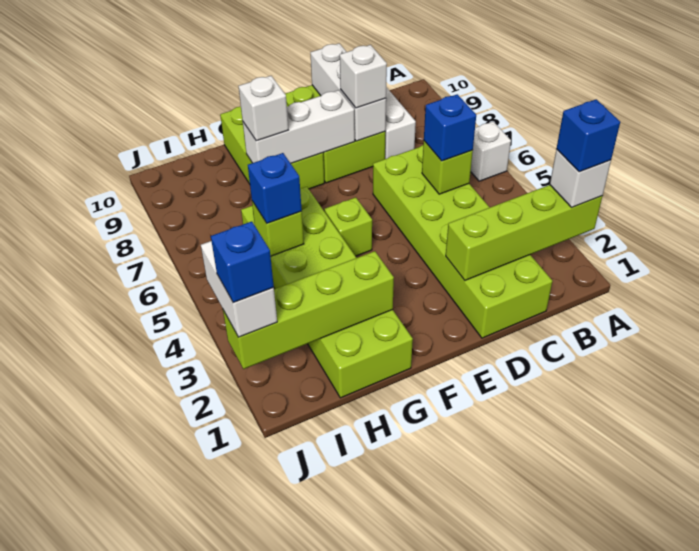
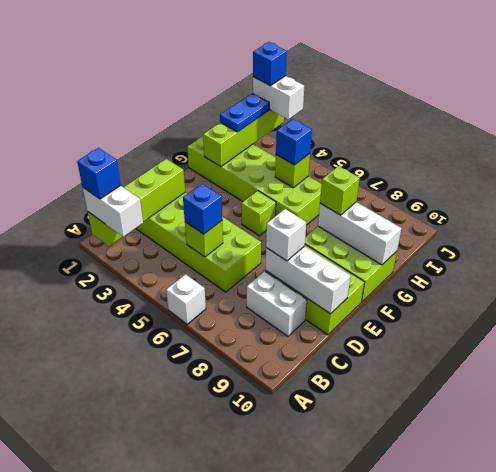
white brick A2 level 3 -> white brick A2:A3 level 3
white brick E8:G8 level 2 -> white brick G8:G10 level 2
white brick G8 level 3 -> lime brick G8 level 3
none -> blue plate H2:I2 level 3

